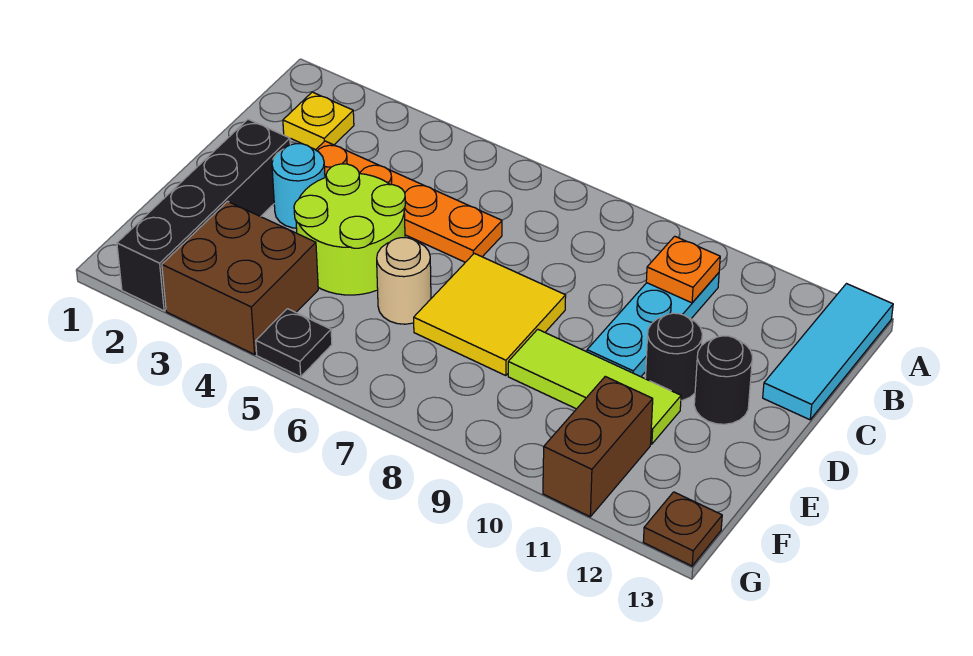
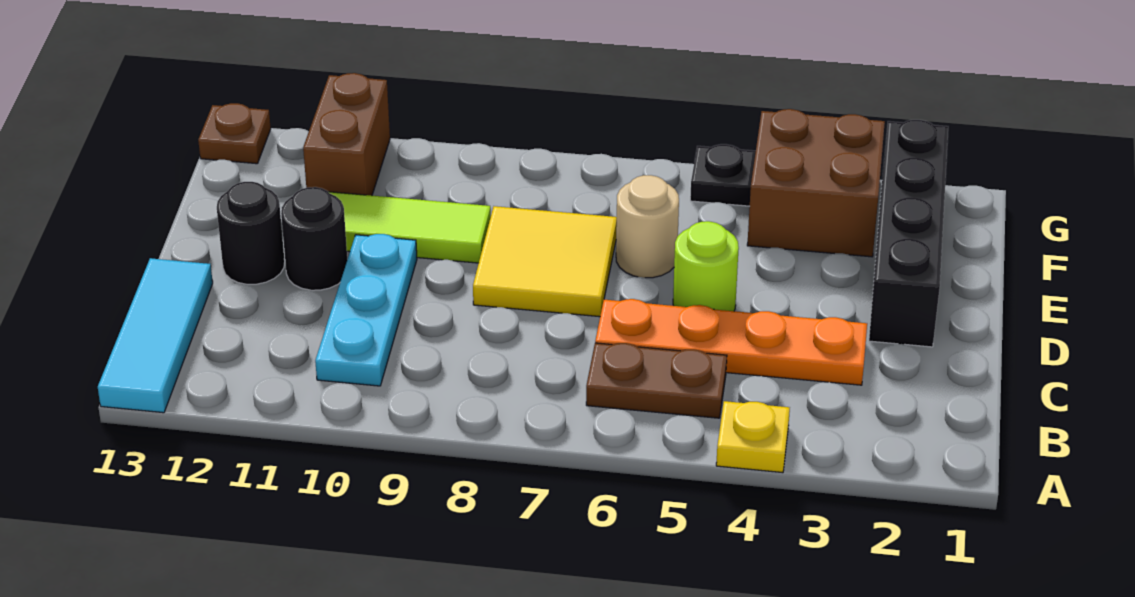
yellow plate B2 level 1 -> yellow plate A4 level 1
none -> brown plate B5:B6 level 1
orange plate B10 level 2 -> none
cyan round brick D3 level 1 -> none
lime round brick D4:E5 level 1 -> lime round brick D5 level 1

